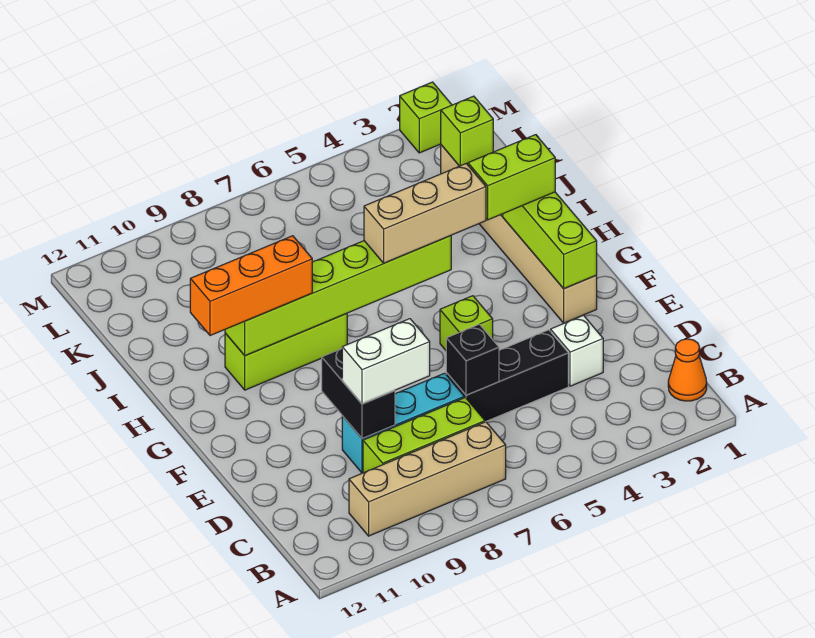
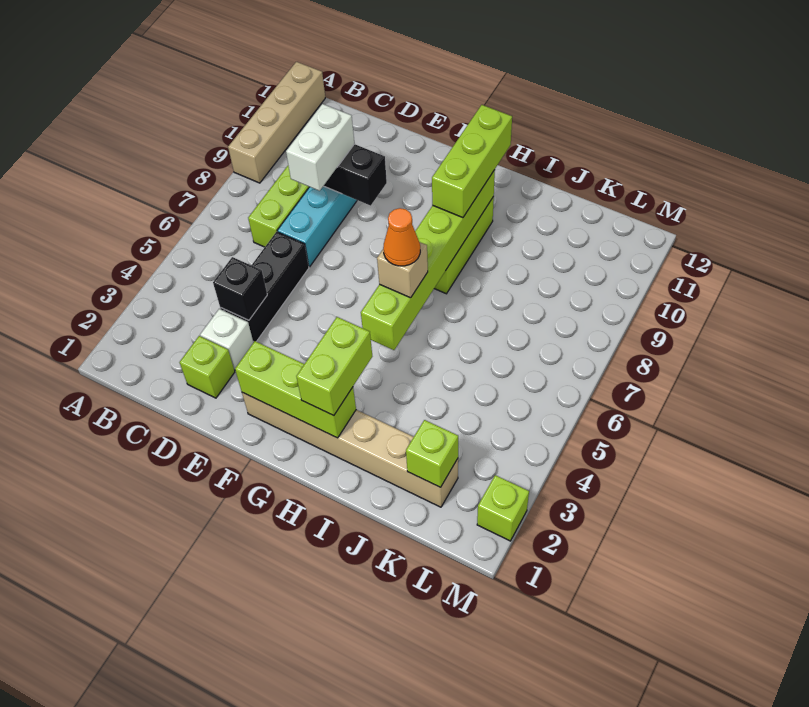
orange cone B1 level 1 -> orange cone H6 level 4
tan brick B7:B10 level 1 -> tan brick A9:A12 level 1
black brick D6 level 2 -> black brick D4 level 2
lime brick F5 level 1 -> lime brick D2 level 1
tan brick H4:H6 level 3 -> tan brick H6 level 3
orange brick H9:H11 level 3 -> lime brick H9:H11 level 3

